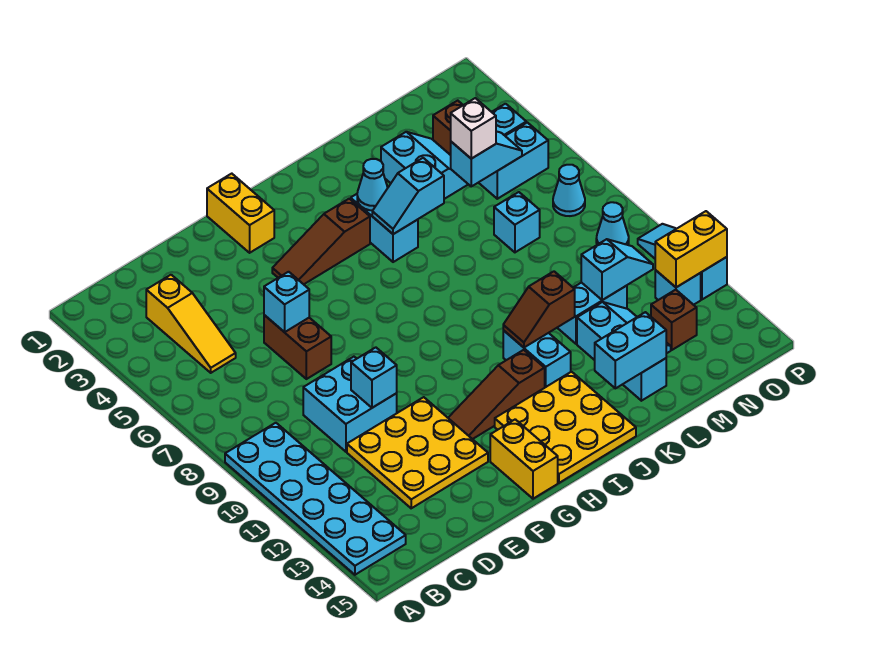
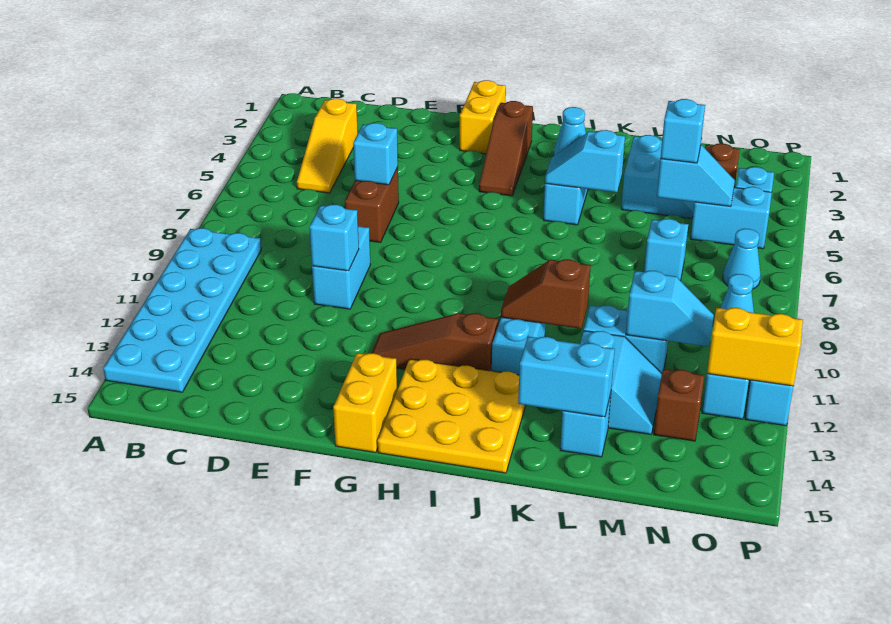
cyan brick D9:E10 level 1 -> cyan brick E9:E10 level 1
yellow plate D11:F13 level 1 -> none
brown slope G4:I4 level 1 top I -> brown slope H2:H4 level 1 top 2
white brick M5 level 3 -> cyan brick M5 level 3

